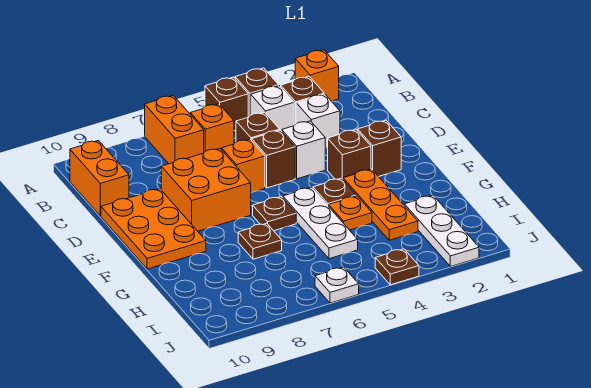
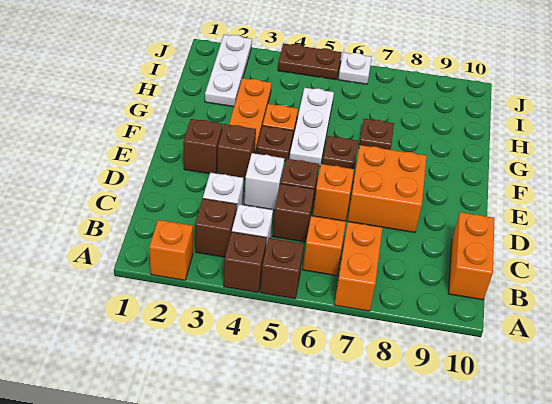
orange plate D9:F10 level 1 -> none
brown plate J4 level 1 -> brown plate J4:J5 level 1

